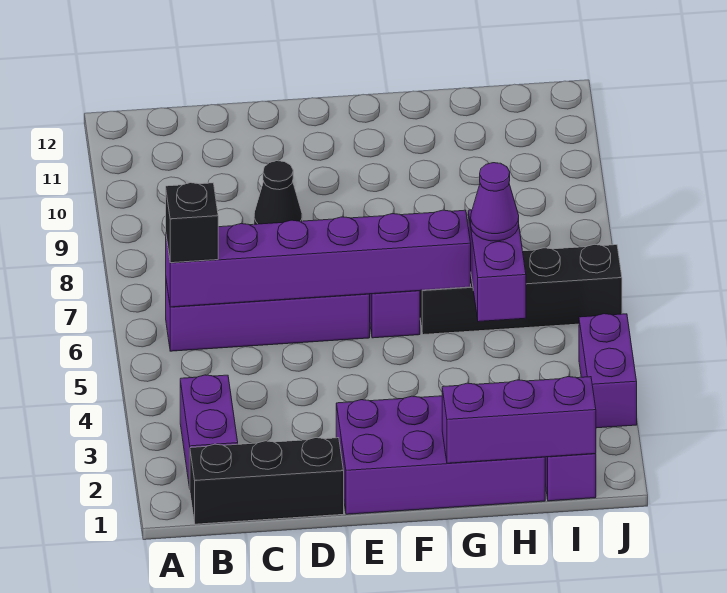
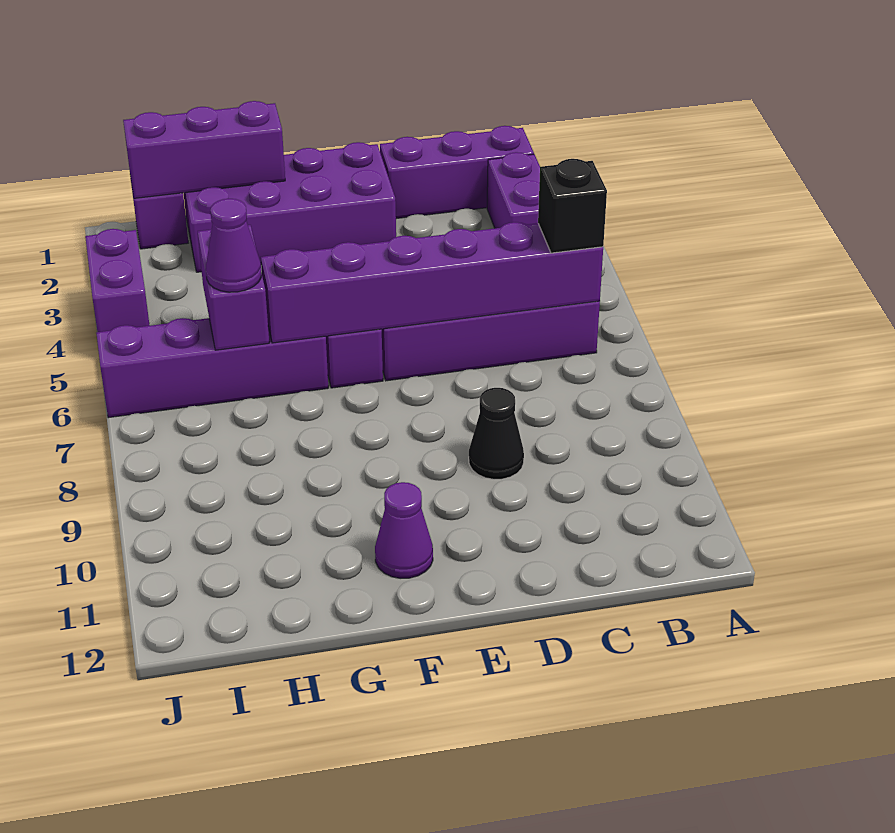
black brick B1:D1 level 1 -> purple brick B1:D1 level 1
none -> purple cone F11 level 1
black brick G6:J6 level 1 -> purple brick G6:J6 level 1

